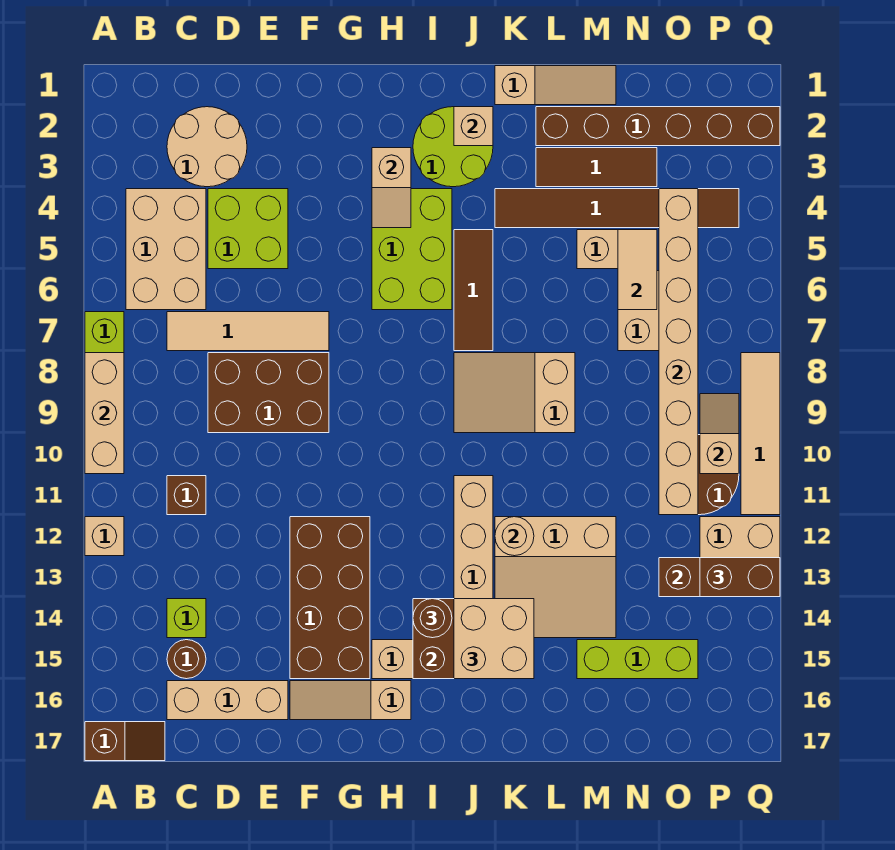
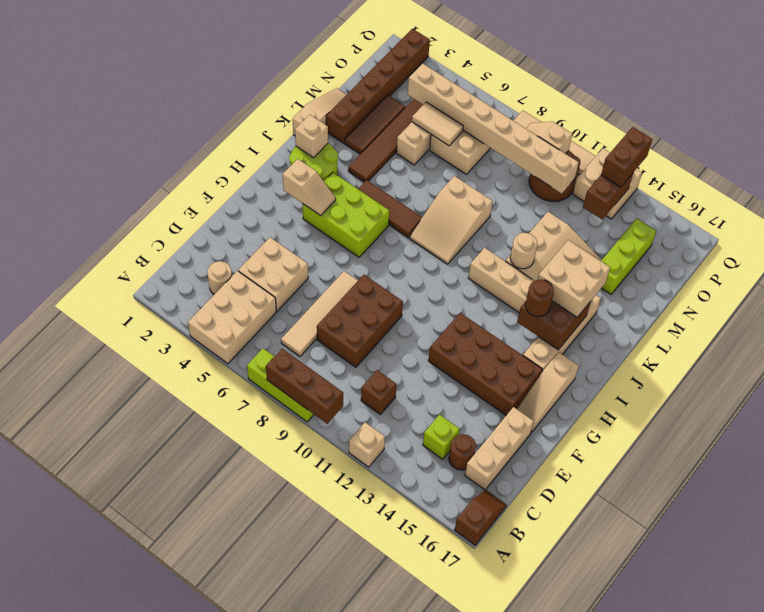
tan brick A8:A10 level 2 -> brown brick A8:A10 level 2
tan brick B4:C6 level 1 -> tan brick A4:C5 level 1
tan round brick C2:D3 level 1 -> tan round brick C3 level 1
lime brick D4:E5 level 1 -> tan brick D4:E5 level 1

